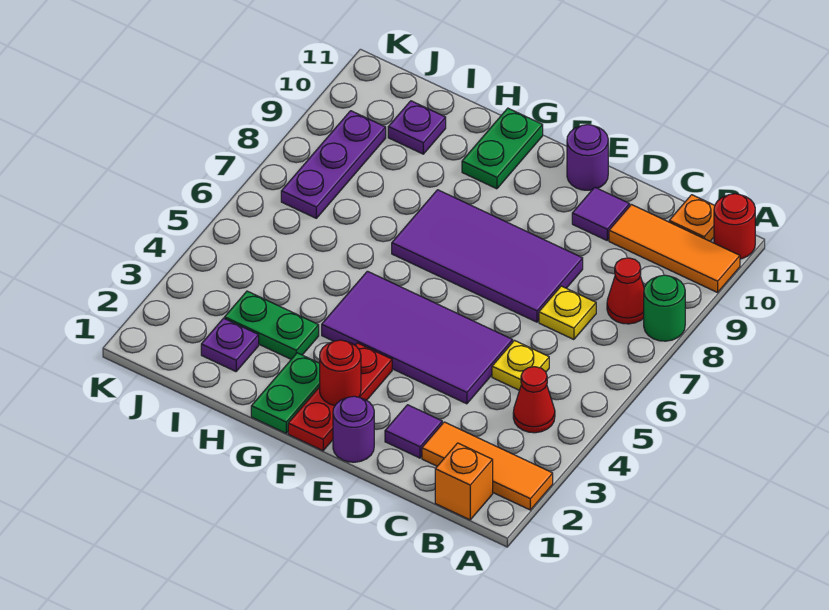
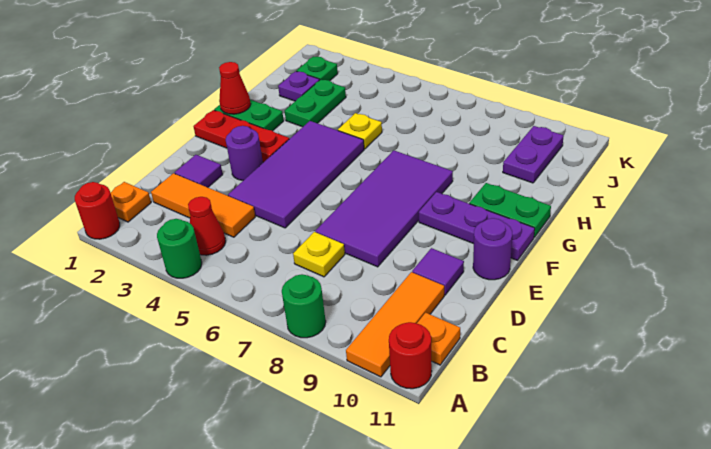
orange tile A2:C2 level 1 -> orange tile C2:C4 level 1
none -> green round brick A4 level 1
orange brick B1 level 1 -> orange plate B1 level 1
red cone B8 level 1 -> red cone G1 level 2
yellow plate C5 level 1 -> yellow plate H5 level 1
purple round brick E1 level 1 -> purple round brick E3 level 1
red round brick F2 level 2 -> red round brick A1 level 1
purple plate I10 level 1 -> purple plate I10:J10 level 1
none -> green plate J2 level 1
purple plate J7:J9 level 1 -> purple plate F9:F11 level 1

